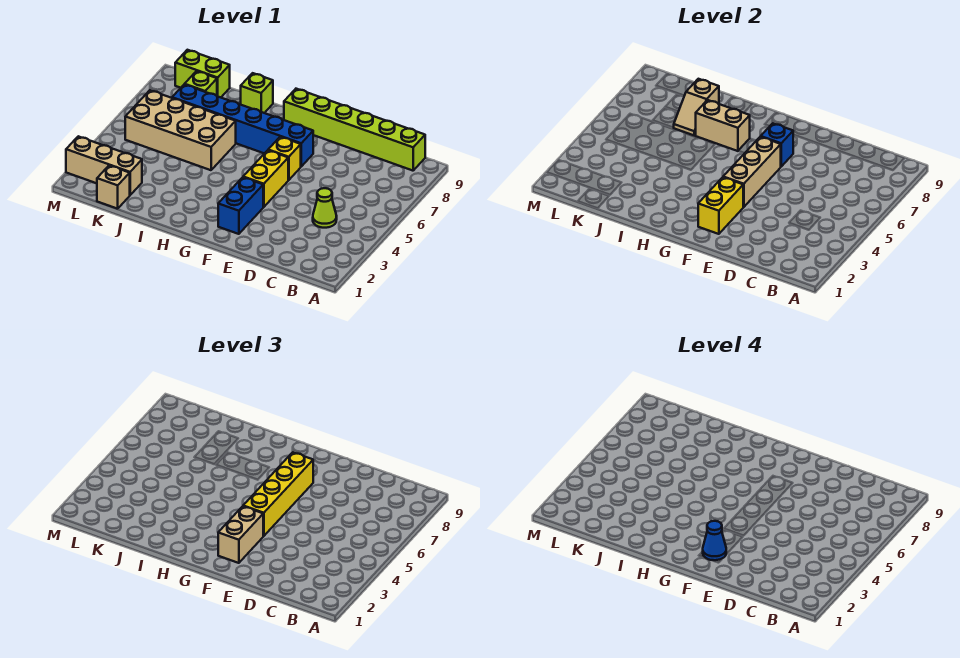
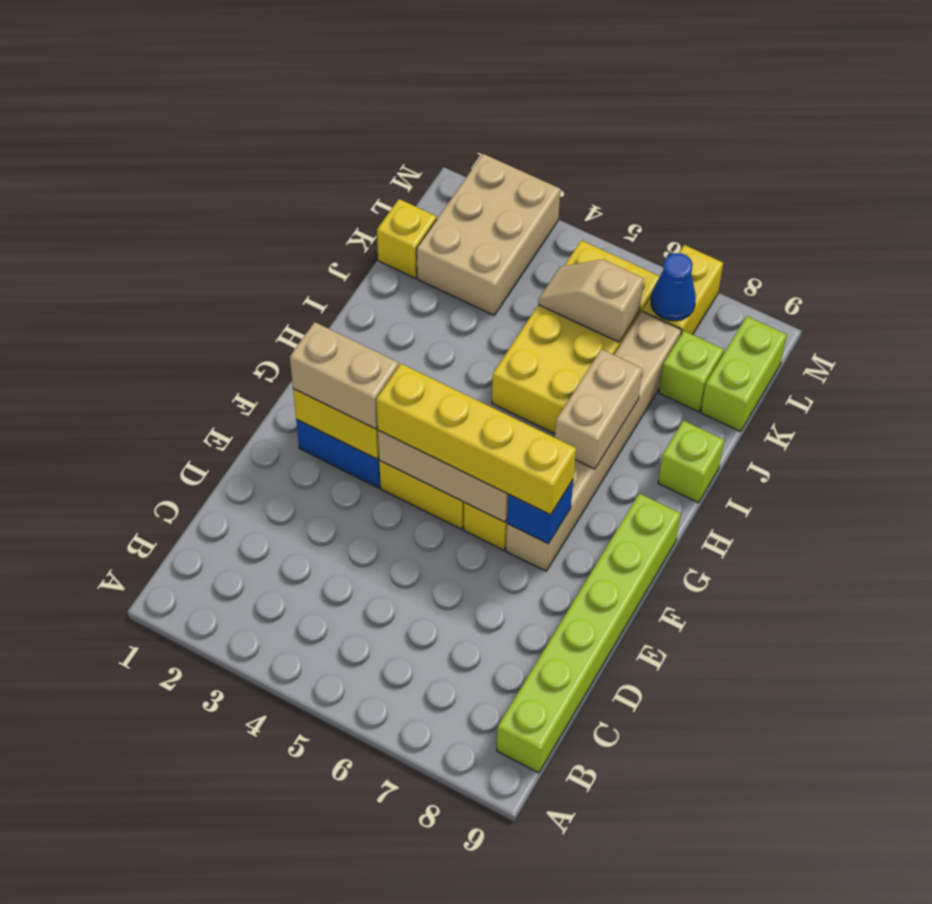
lime cone C4 level 1 -> none
blue cone F2 level 4 -> blue cone L7 level 2
blue brick F7:K7 level 1 -> tan brick F7:K7 level 1
tan brick I5:L6 level 1 -> yellow brick I5:L6 level 1
tan slope J7:J8 level 2 top 8 -> tan slope K5:K6 level 2 top 6
tan brick K1 level 1 -> yellow brick K1 level 1
tan brick K2:M2 level 1 -> tan brick K2:M3 level 1
none -> yellow brick L7:M7 level 1

